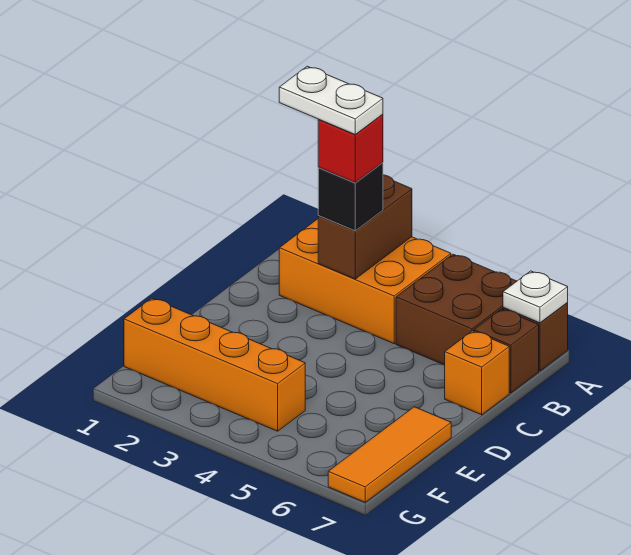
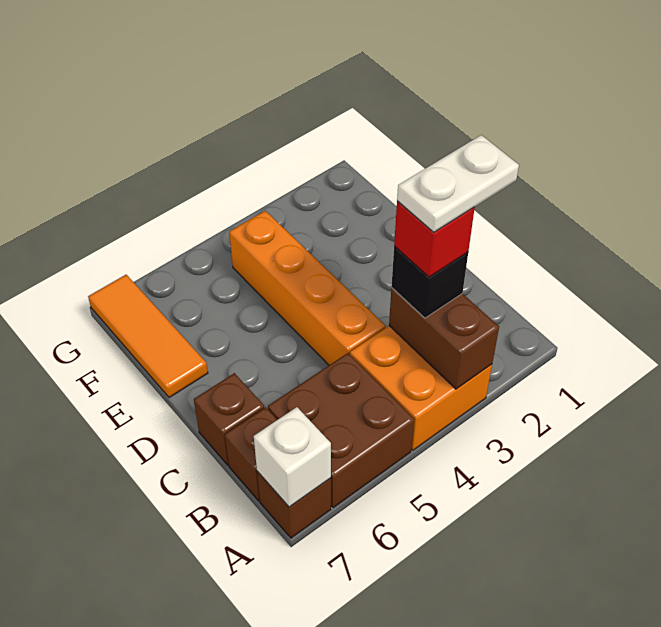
orange brick A2:B4 level 1 -> orange brick A3:B4 level 1
white plate A7 level 2 -> white brick A7 level 2
orange brick C7 level 1 -> brown brick C7 level 1
orange brick F1:F4 level 1 -> orange brick C4:F4 level 1

